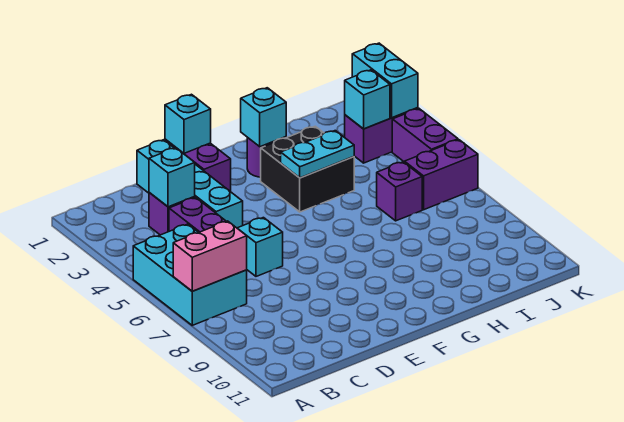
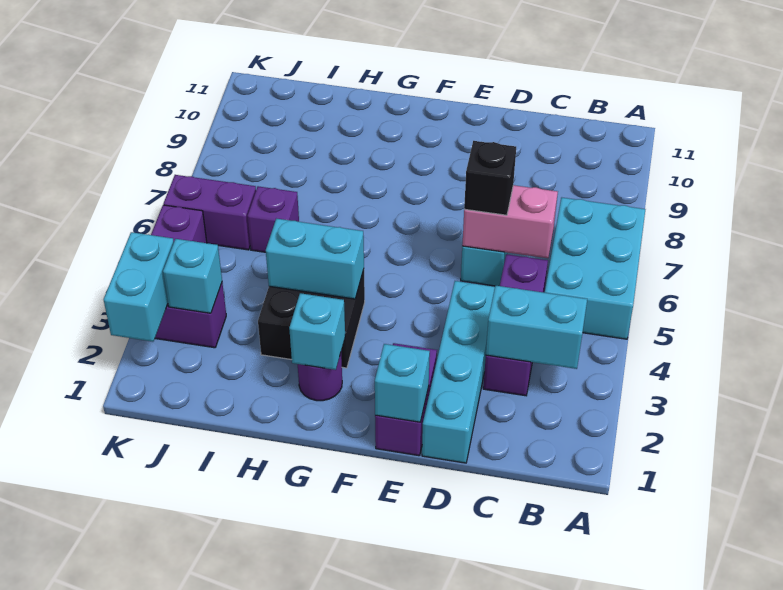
pink brick A7:B7 level 2 -> pink brick C6:D6 level 2
cyan brick C3 level 2 -> cyan brick B3:C3 level 2
none -> black brick D6 level 3
cyan plate G4:H4 level 2 -> cyan brick G4:H4 level 2

